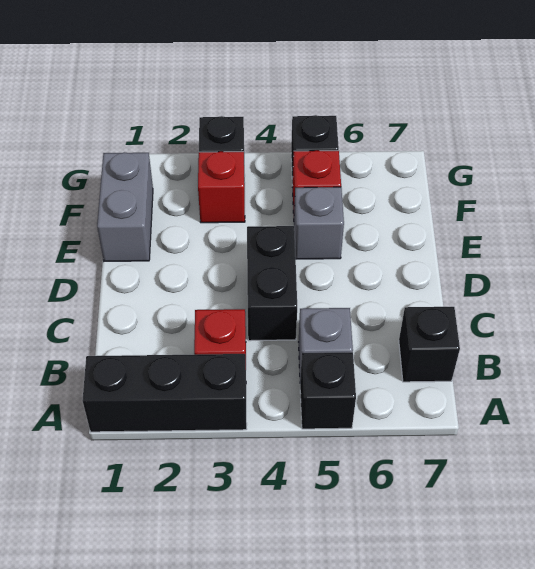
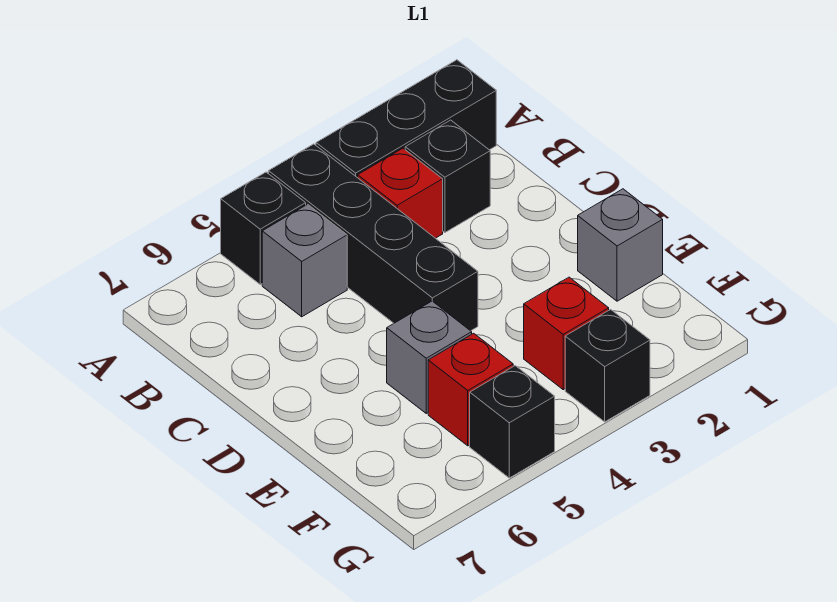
black brick B7 level 1 -> black brick B2 level 1
black brick C4:D4 level 1 -> black brick A4:D4 level 1
grey brick E1:F1 level 1 -> grey brick E1 level 1

